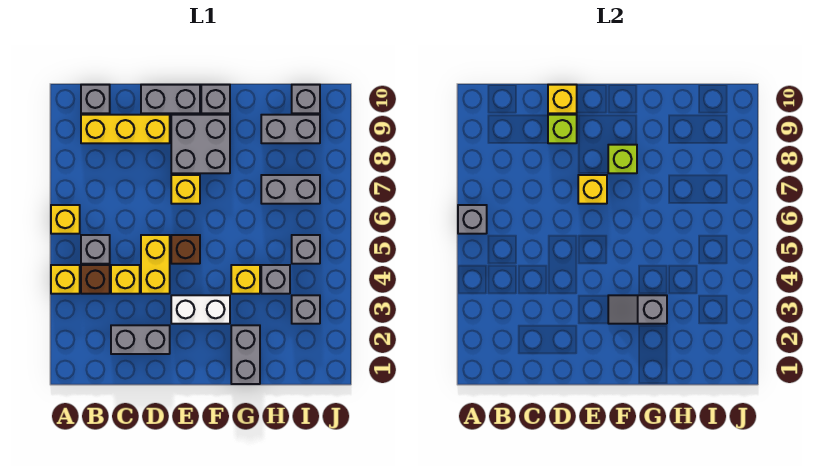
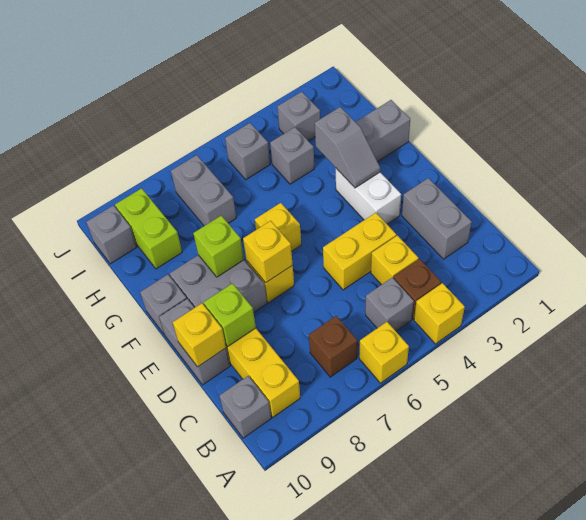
grey brick A6 level 2 -> none
brown brick E5 level 1 -> brown brick B7 level 1
yellow brick G4 level 1 -> yellow brick F6 level 1
grey brick H9:I9 level 1 -> lime brick H9:I9 level 1

